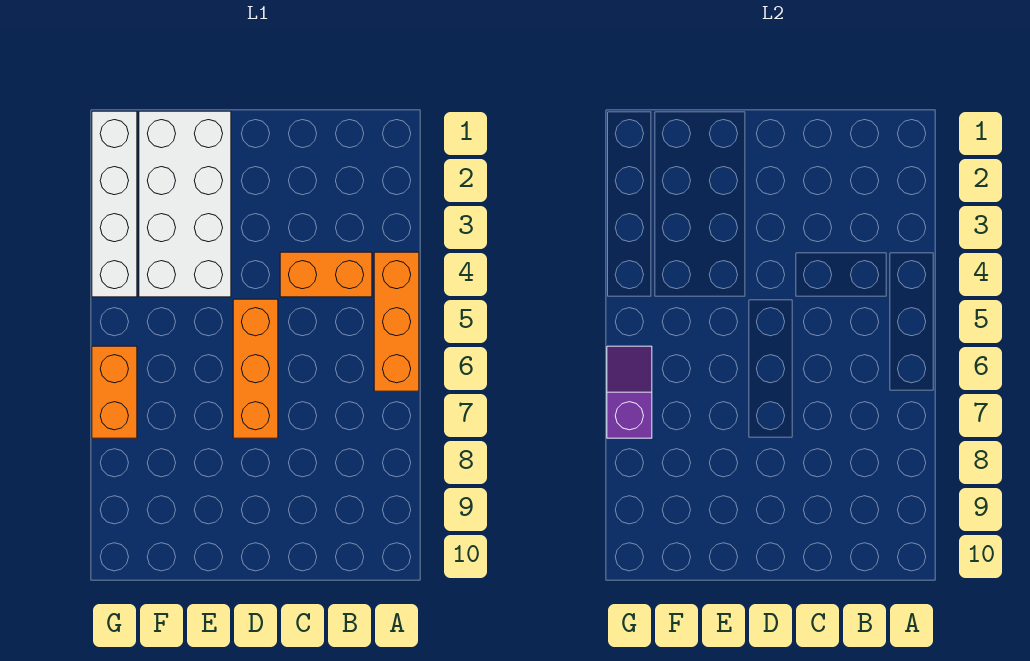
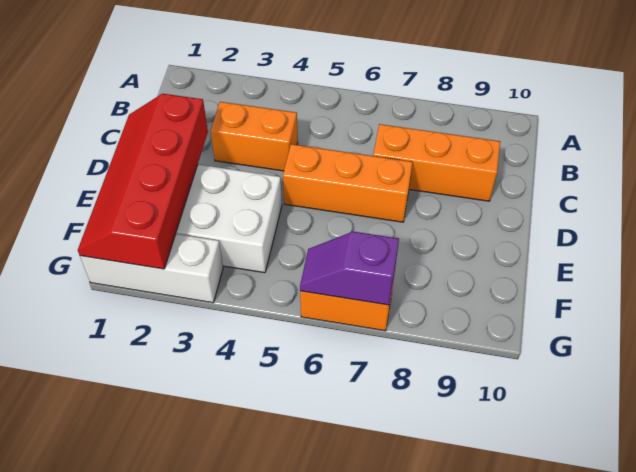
orange brick A4:A6 level 1 -> orange brick C7:C9 level 1
orange brick B4:C4 level 1 -> orange brick C3:C4 level 1
none -> red slope D1:G2 level 2 top 2
white brick G1:G4 level 1 -> white brick G1:G3 level 1

